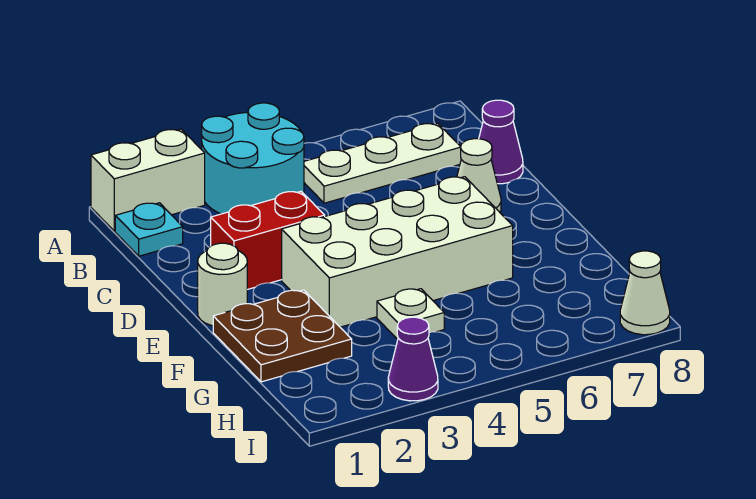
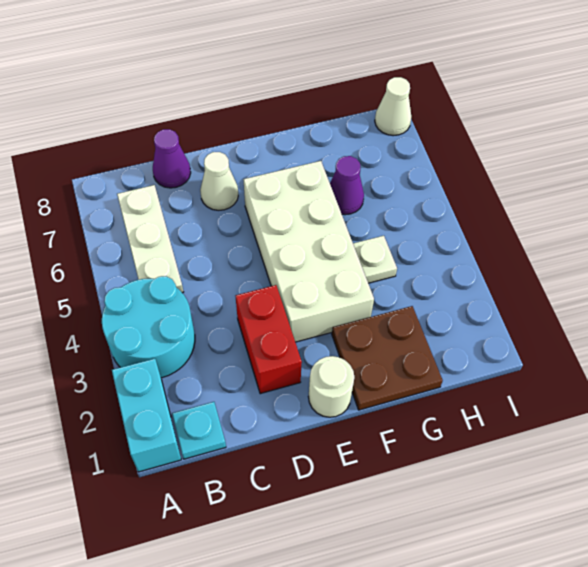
white brick A1:A2 level 1 -> cyan brick A1:A2 level 1
purple cone I3 level 1 -> purple cone G6 level 1

